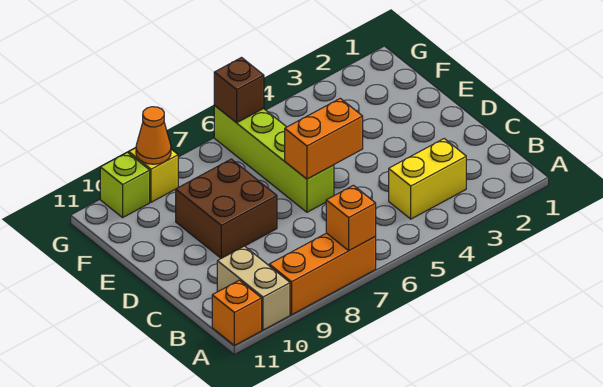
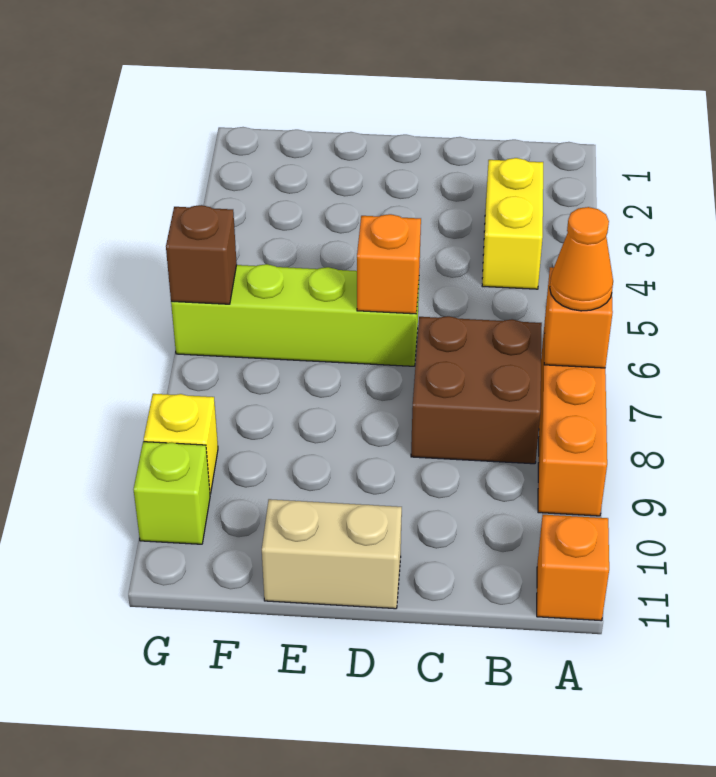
tan brick A10:B10 level 1 -> tan brick D11:E11 level 1
orange brick D5:D6 level 2 -> orange brick D6 level 2
brown brick D8:E9 level 1 -> brown brick B7:C8 level 1
orange cone G9 level 2 -> orange cone A7 level 3

